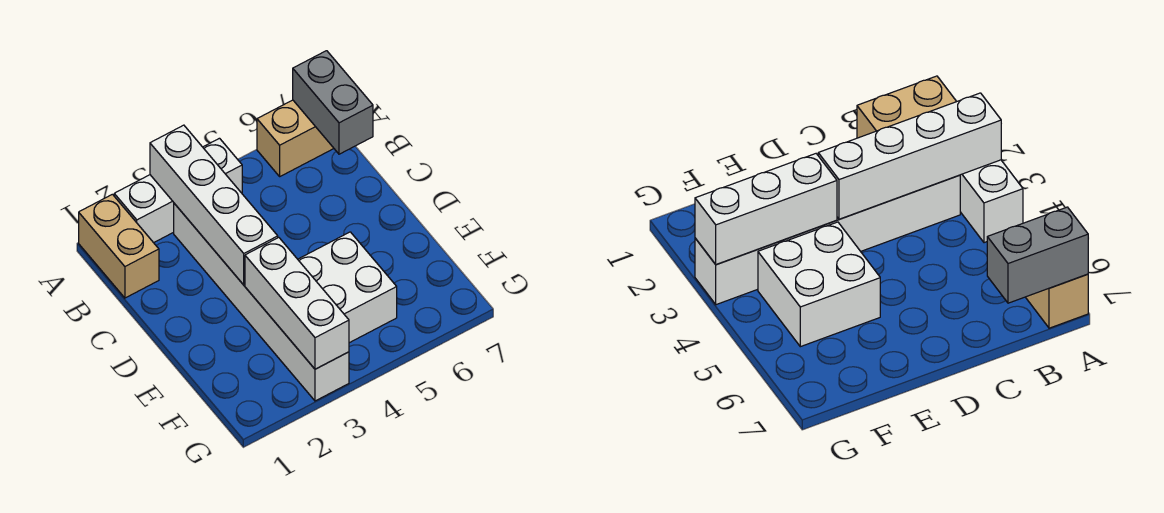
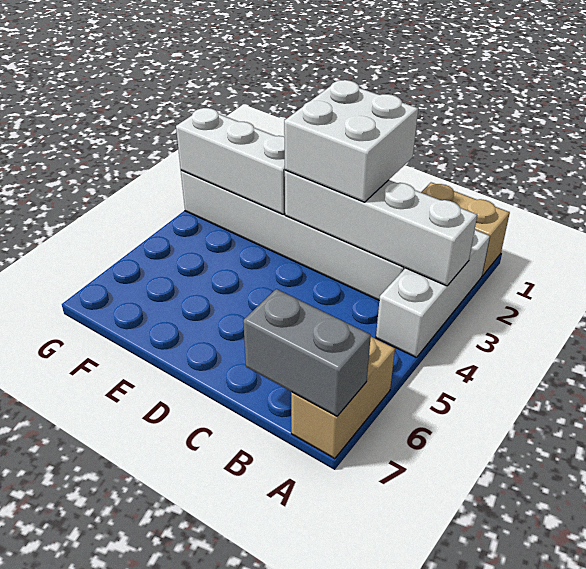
white brick E4:F5 level 1 -> white brick C2:D3 level 3

